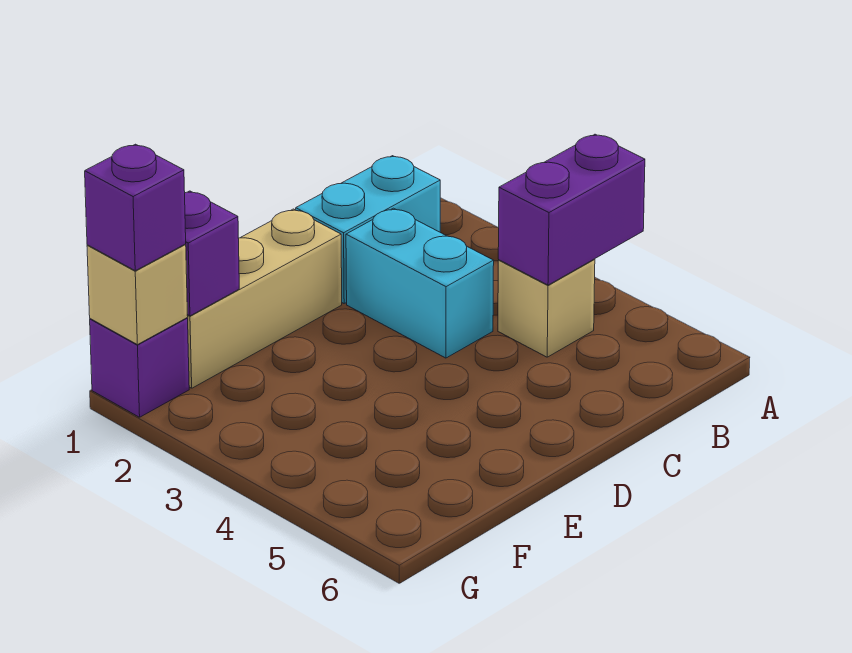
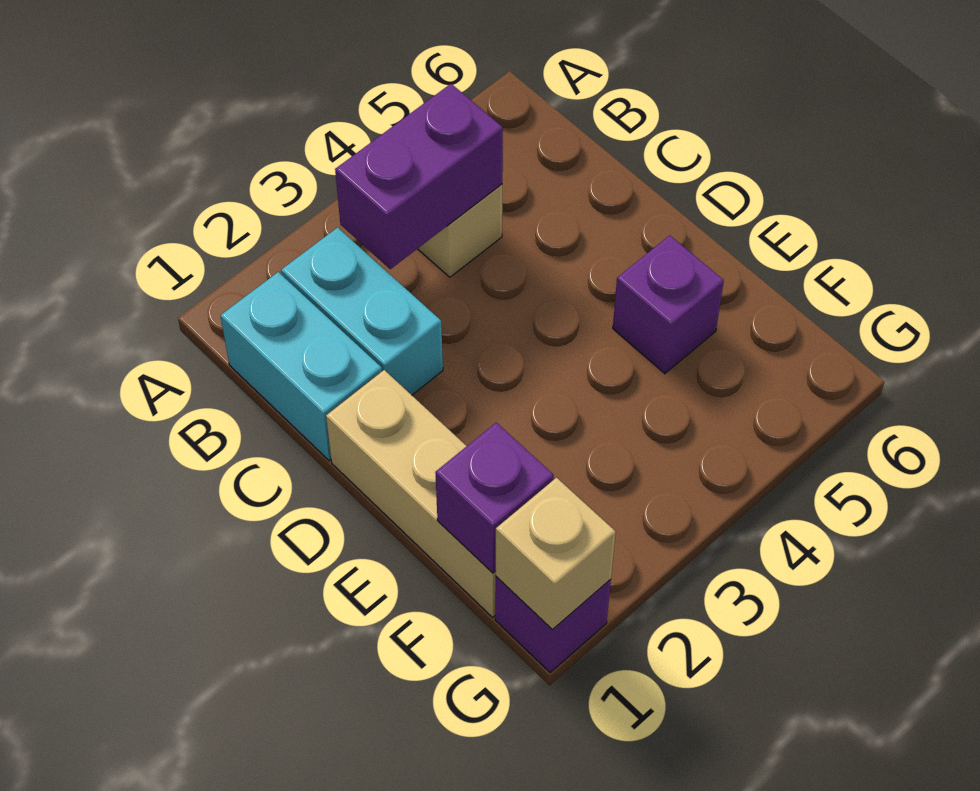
purple brick A4:B4 level 2 -> purple brick B3:B4 level 2
cyan brick C2:C3 level 1 -> cyan brick B2:C2 level 1
purple brick G1 level 3 -> purple brick E5 level 1

